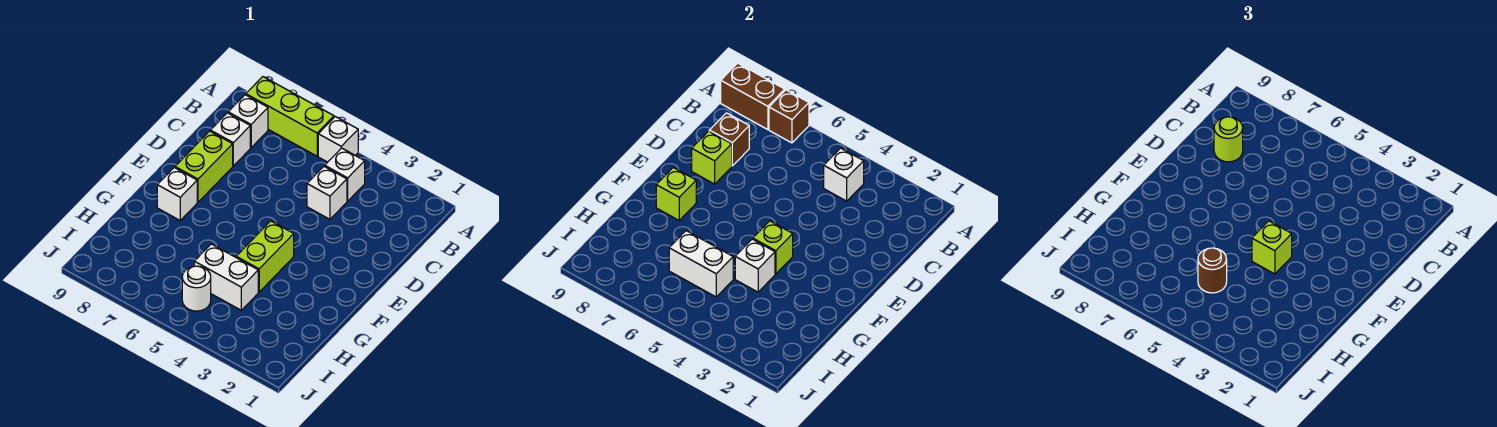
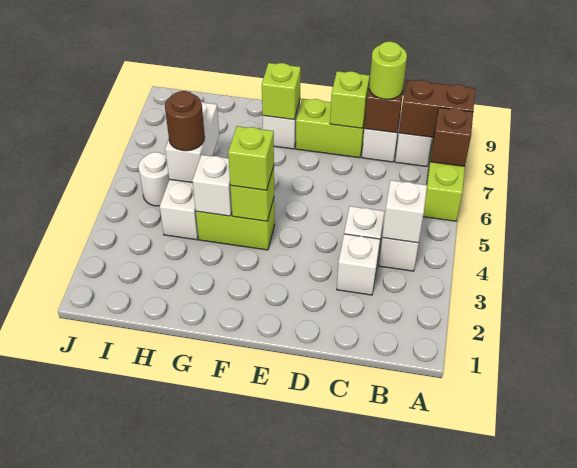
white brick A5 level 1 -> white brick C3 level 1
brown brick A8:A9 level 2 -> brown brick A8:B8 level 2

